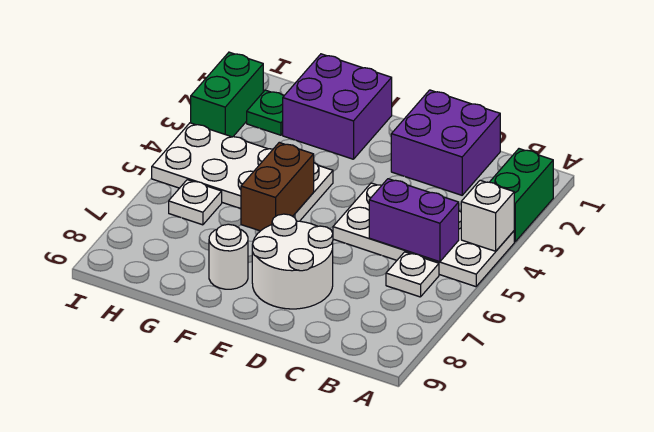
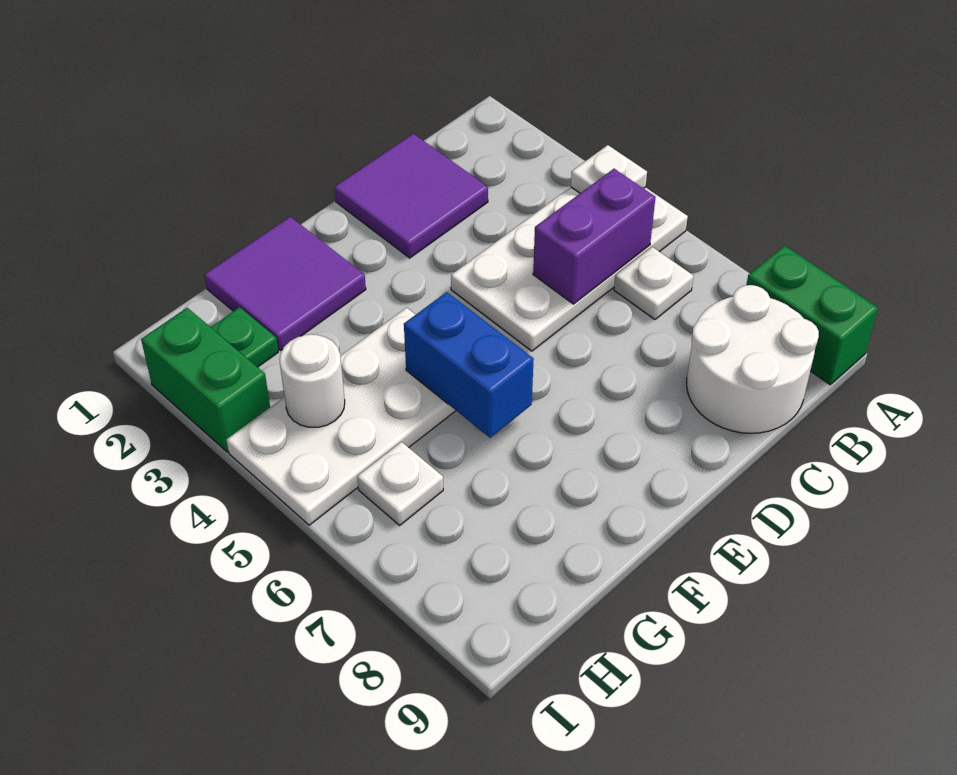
green brick A2:A3 level 1 -> green brick A8:A9 level 1
white brick A4 level 2 -> white plate A4 level 2
purple brick C1:D2 level 1 -> purple tile C1:D2 level 1
white round brick D7:E8 level 1 -> white round brick B8:C9 level 1
purple brick F1:G2 level 1 -> purple tile F1:G2 level 1
brown brick F5:F6 level 2 -> blue brick F5:F6 level 2
white round brick F8 level 1 -> white round brick H4 level 2

